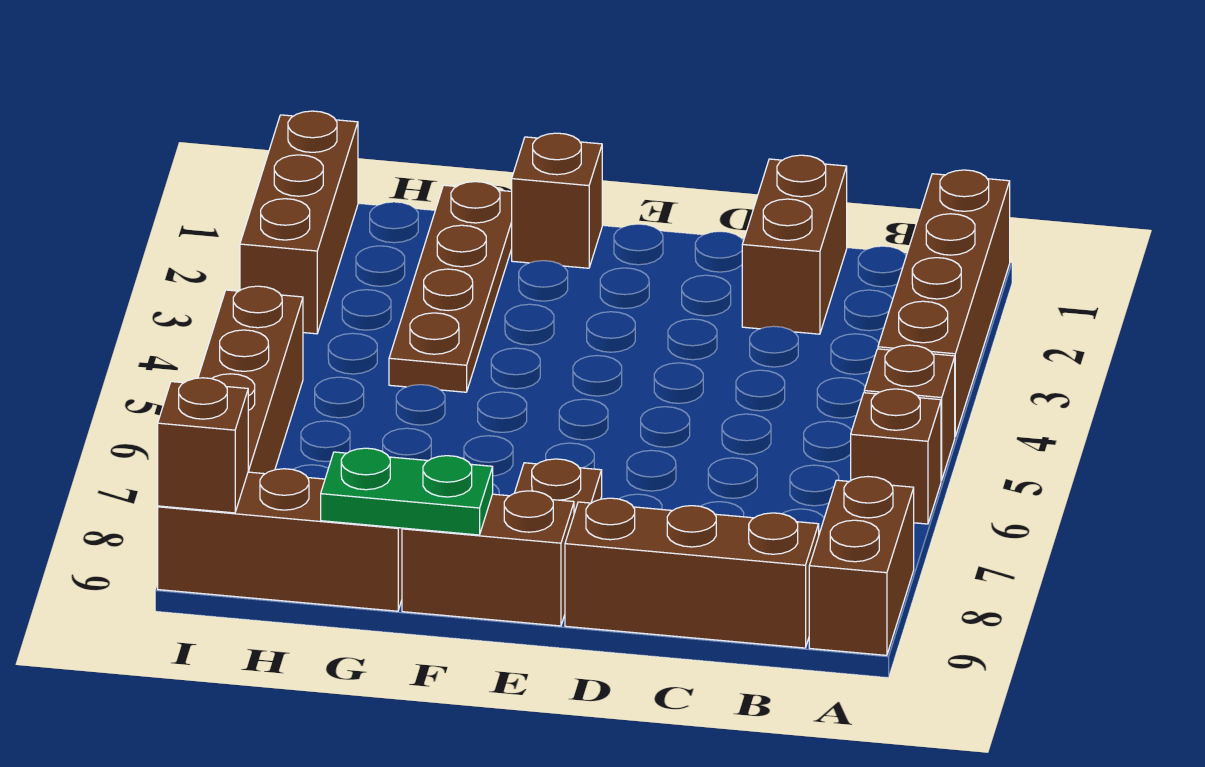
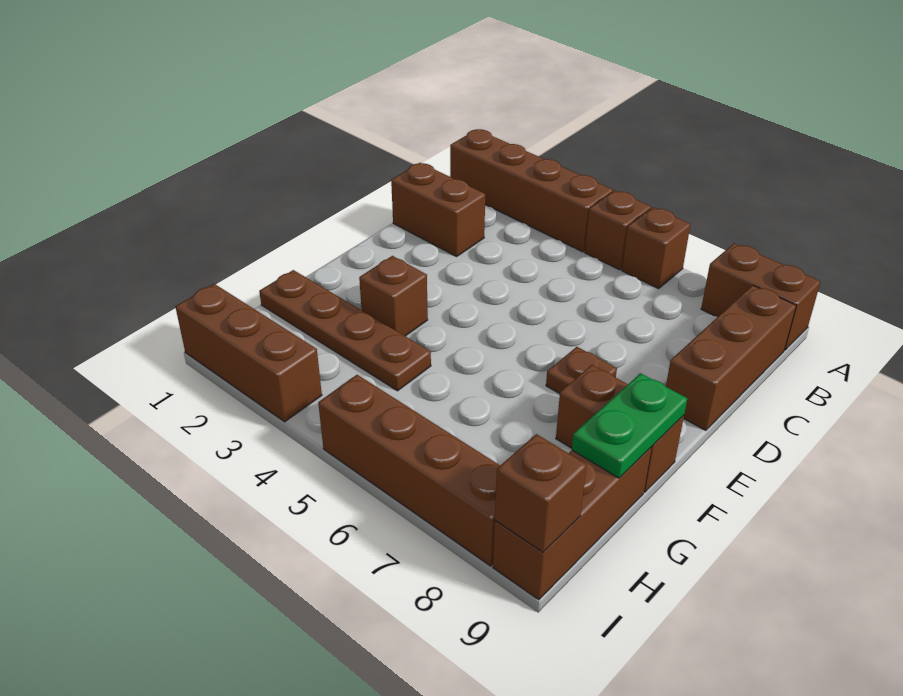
brown brick E9:F9 level 1 -> brown brick F8:F9 level 1
brown brick F1 level 1 -> brown brick F3 level 1

